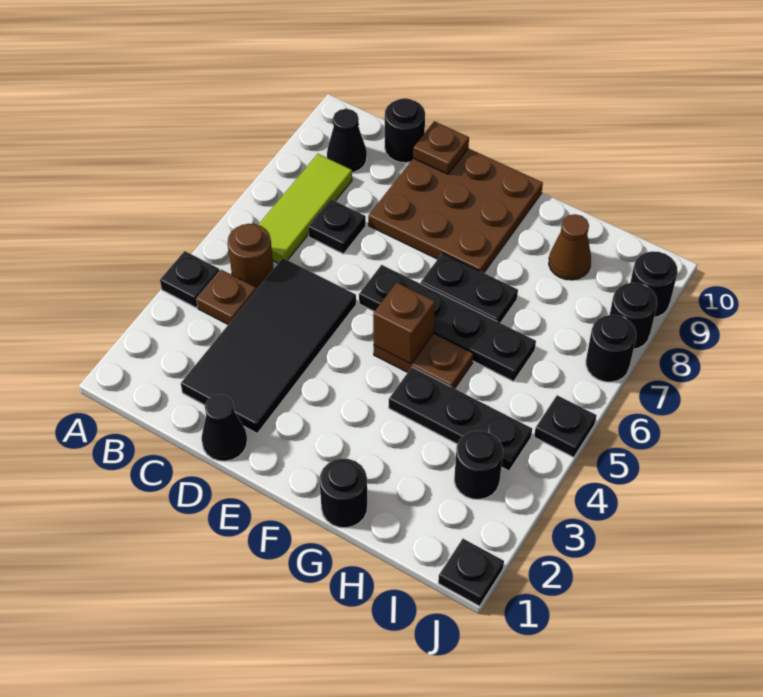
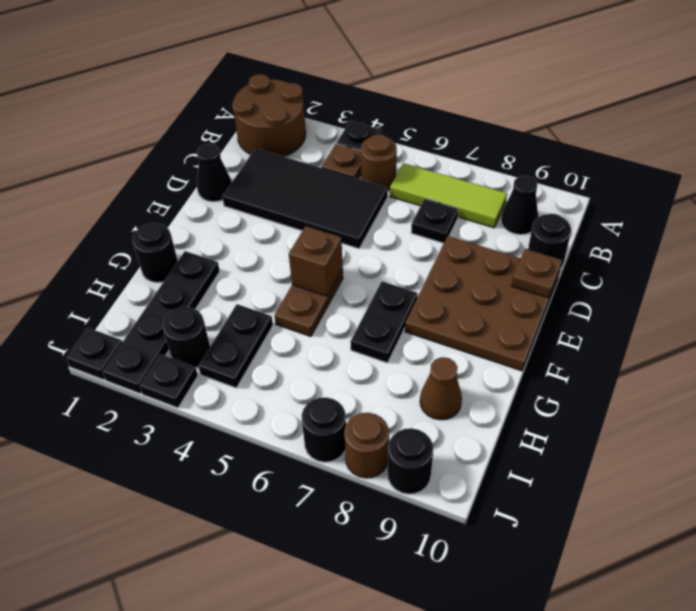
none -> brown round brick A1:B2 level 1
black plate E6:H6 level 1 -> black plate G2:J2 level 1
black plate G4:I4 level 1 -> black plate H4:I4 level 1
black plate J5 level 1 -> black plate J3 level 1
black round brick J8 level 1 -> brown round brick J8 level 1

